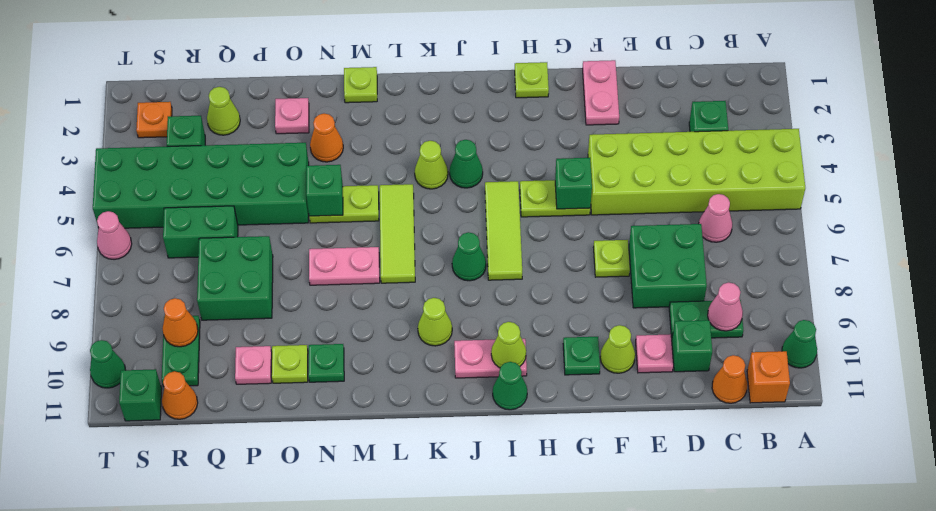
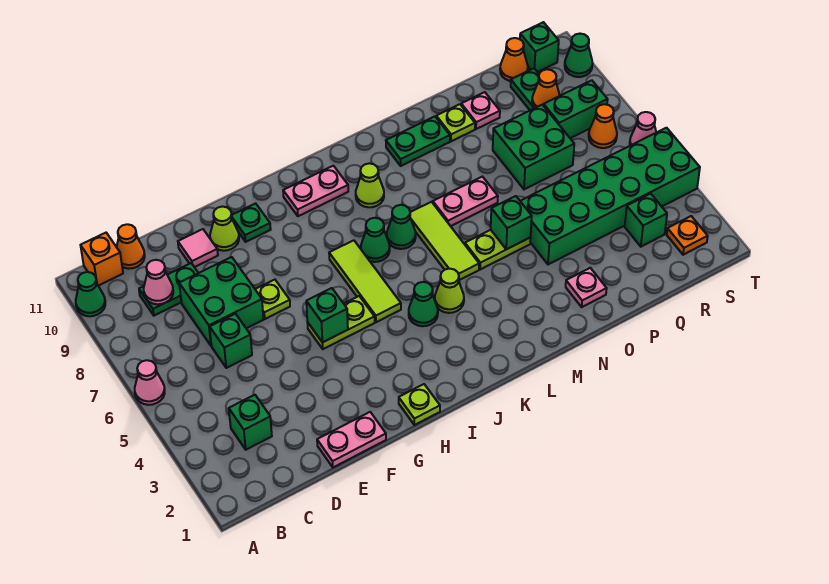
lime brick A4:F5 level 1 -> none
pink cone C6 level 1 -> pink cone A6 level 1
green brick D10 level 1 -> green brick D6 level 1
pink plate E10 level 1 -> pink tile E10 level 1
pink plate F1:F2 level 1 -> pink plate E1:F1 level 1
lime cone I10 level 2 -> none
green cone I11 level 1 -> green cone K7 level 1
lime plate M1 level 1 -> none
orange cone N3 level 1 -> orange cone S7 level 1
green plate N10 level 1 -> green plate M10:N10 level 1
lime cone Q2 level 1 -> none
green brick Q6:R6 level 1 -> green brick R8:S8 level 1

